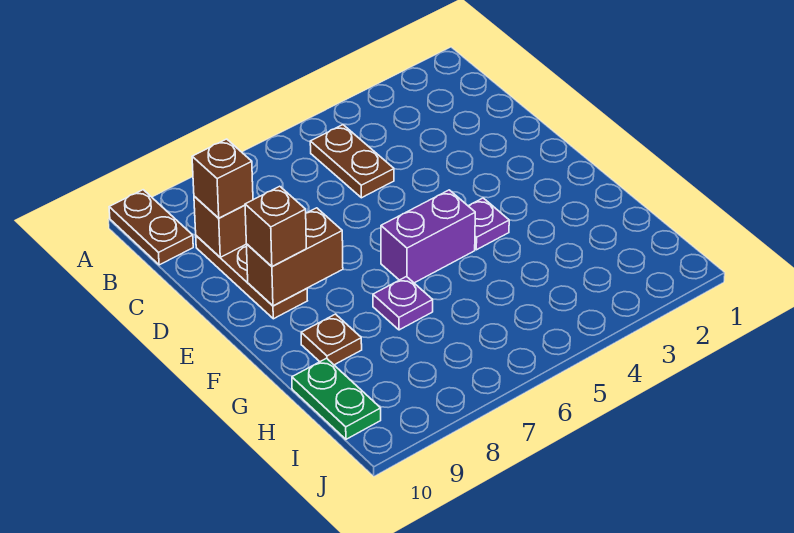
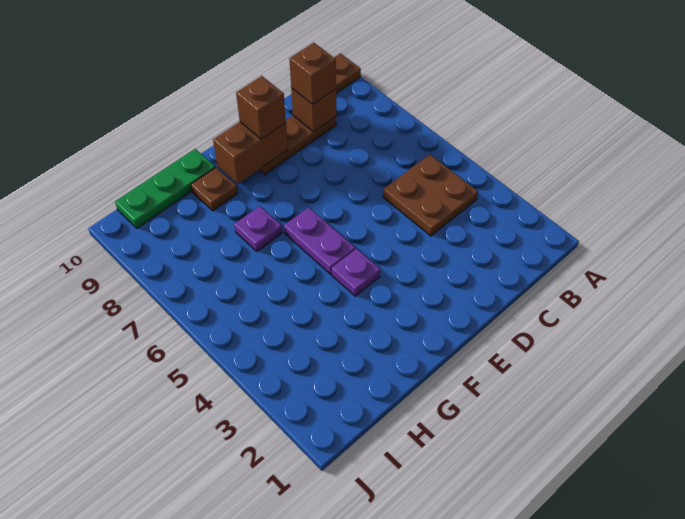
brown plate B5:C5 level 1 -> brown plate B4:C5 level 1
brown brick E8:E9 level 2 -> brown brick E9:F9 level 2
purple brick F5:F6 level 1 -> purple plate F5:F6 level 1
green plate H10:I10 level 1 -> green plate G10:I10 level 1

